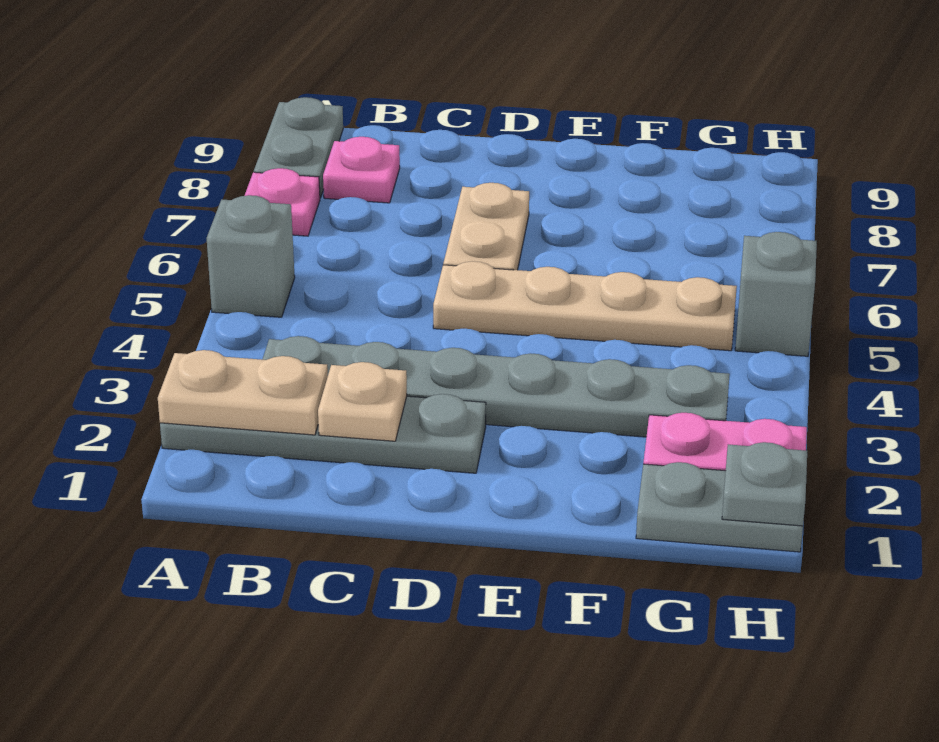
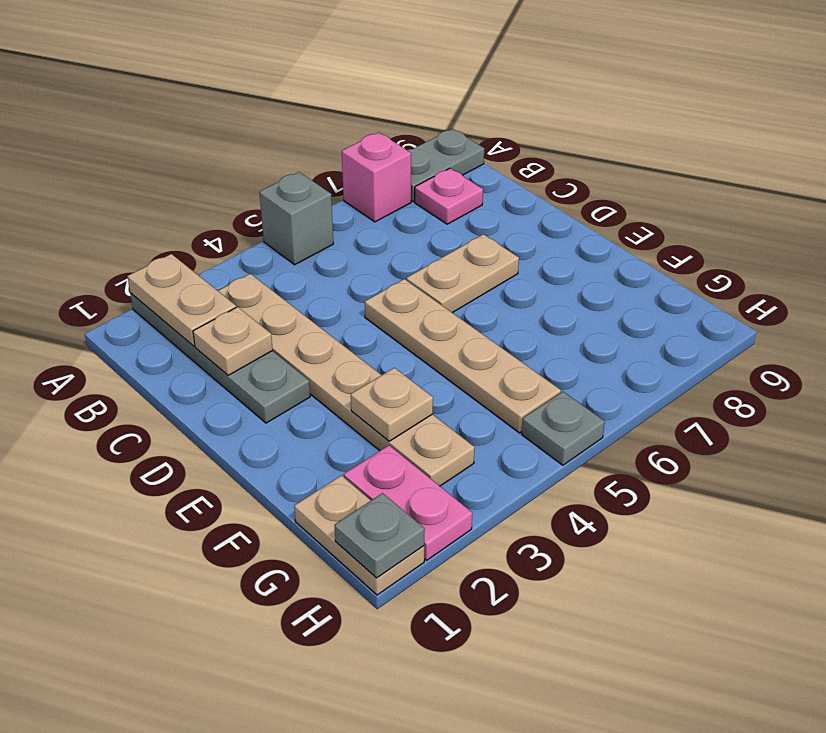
pink plate A7 level 1 -> pink brick A7 level 1
grey plate B3:G3 level 1 -> tan plate B3:G3 level 1
none -> tan plate F3 level 2
grey plate G1:H1 level 1 -> tan plate G1:H1 level 1
grey brick H5 level 1 -> grey plate H5 level 1

